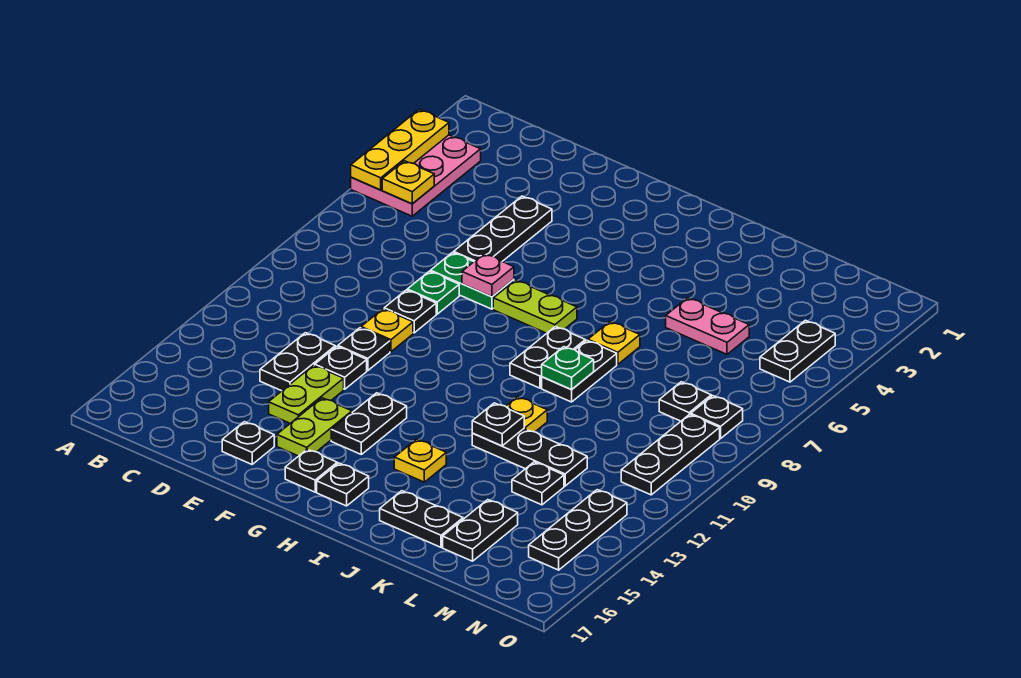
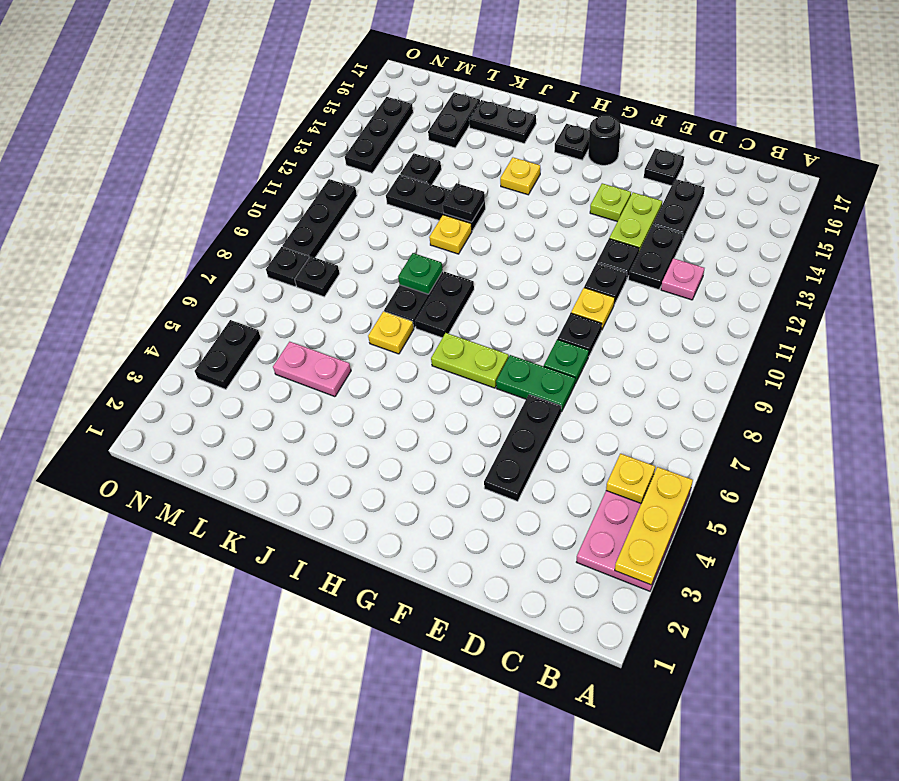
pink plate F7 level 2 -> pink plate C12 level 1
lime plate F14:F15 level 1 -> lime plate F14 level 1
black plate G13:G14 level 1 -> black plate D14:D15 level 1
black plate G16 level 1 -> black round brick G16 level 1

